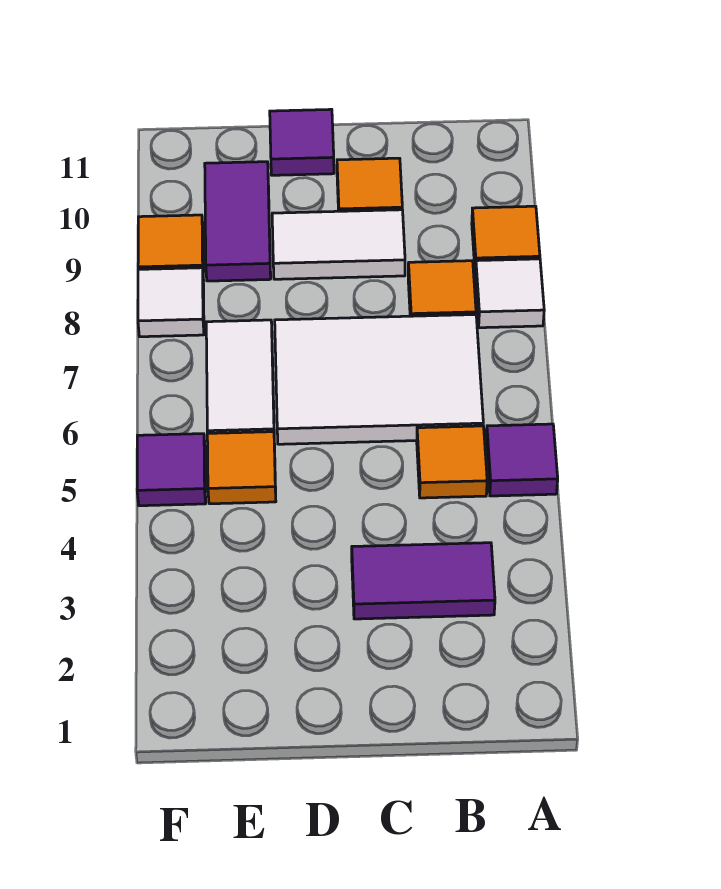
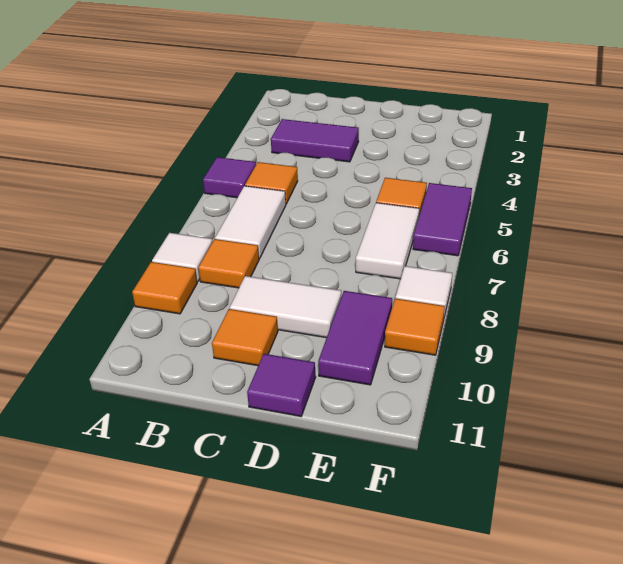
white tile B6:D7 level 1 -> white tile B6:B7 level 1
purple tile F5 level 1 -> purple tile F5:F6 level 1

